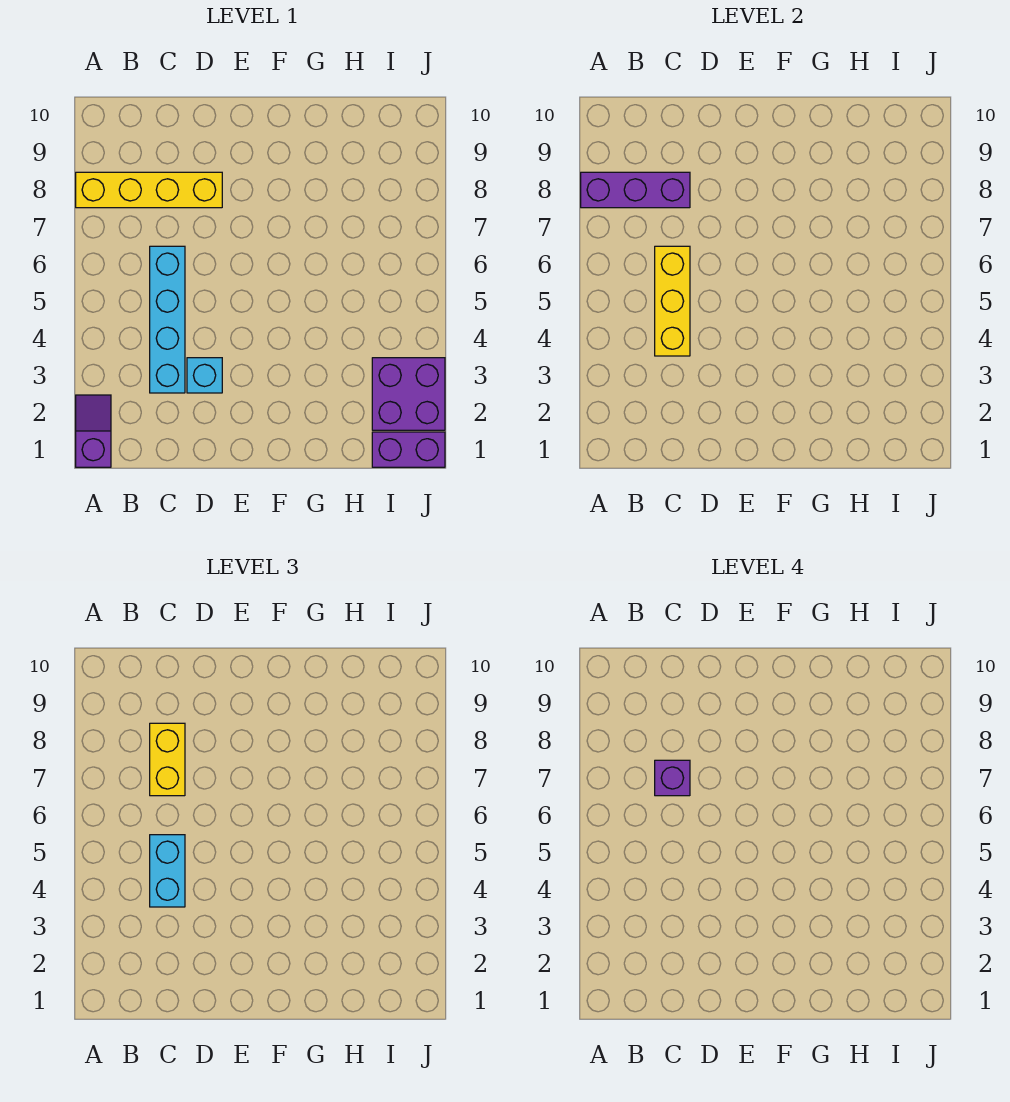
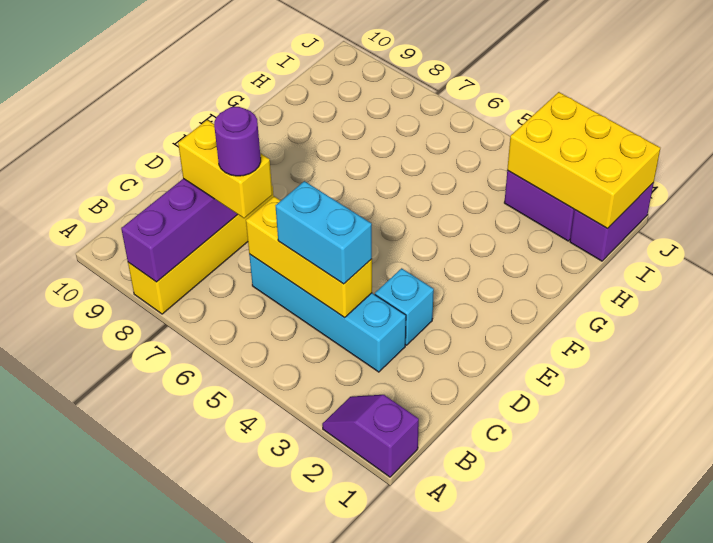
purple brick C7 level 4 -> purple round brick C7 level 4
none -> yellow brick I1:J3 level 2

